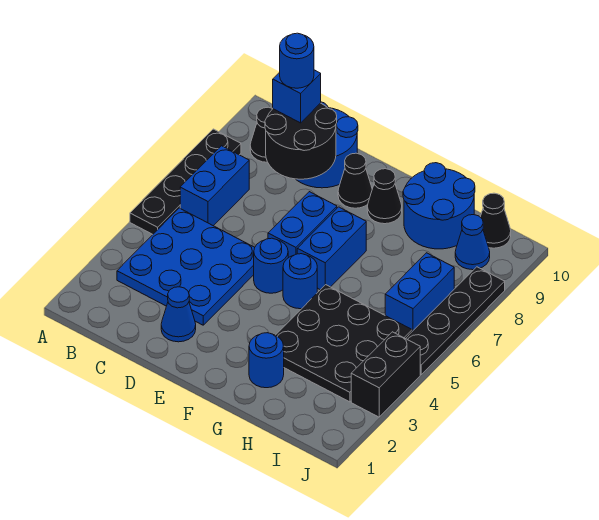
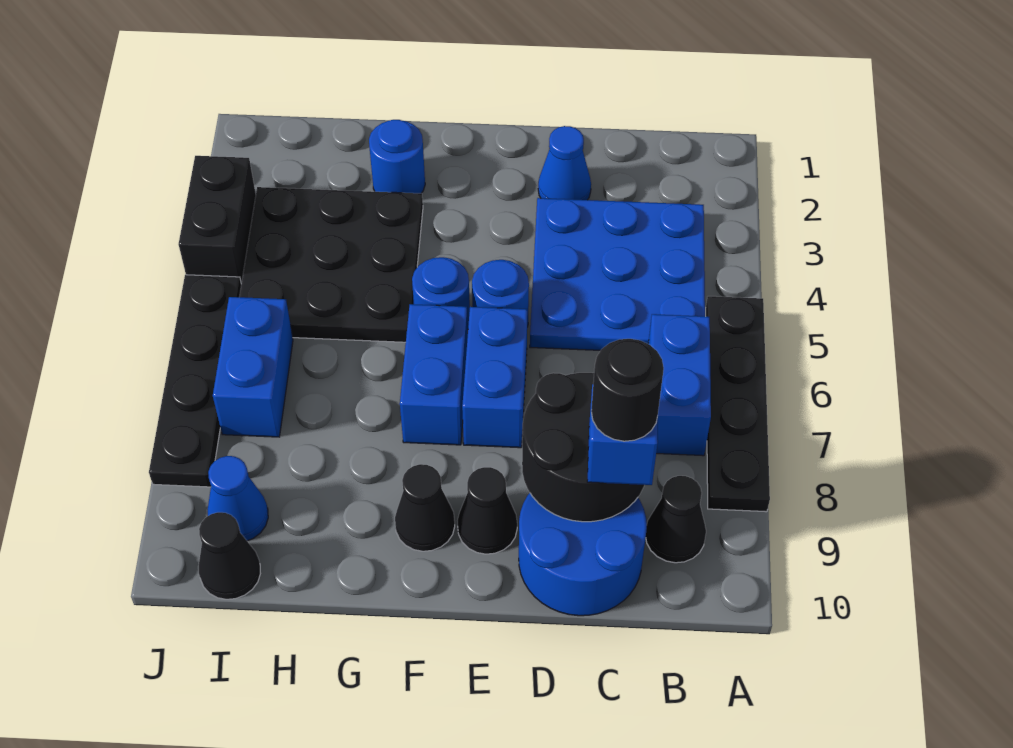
blue round brick C9 level 4 -> black round brick C9 level 4
blue round brick G9:H10 level 1 -> none

